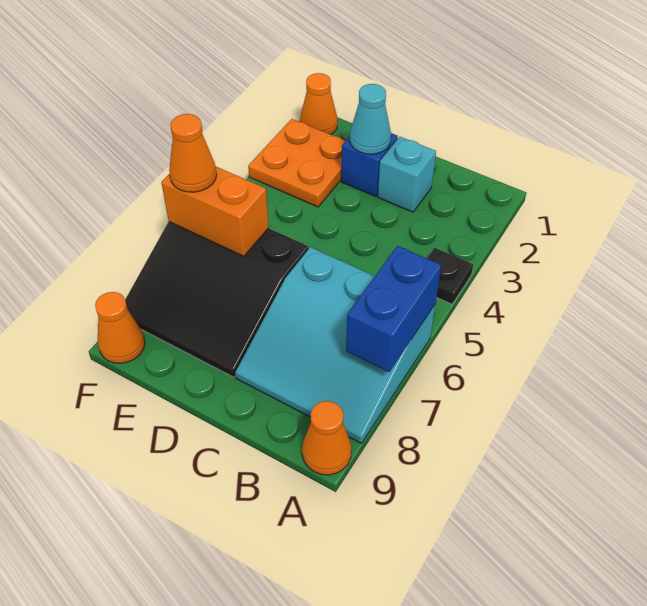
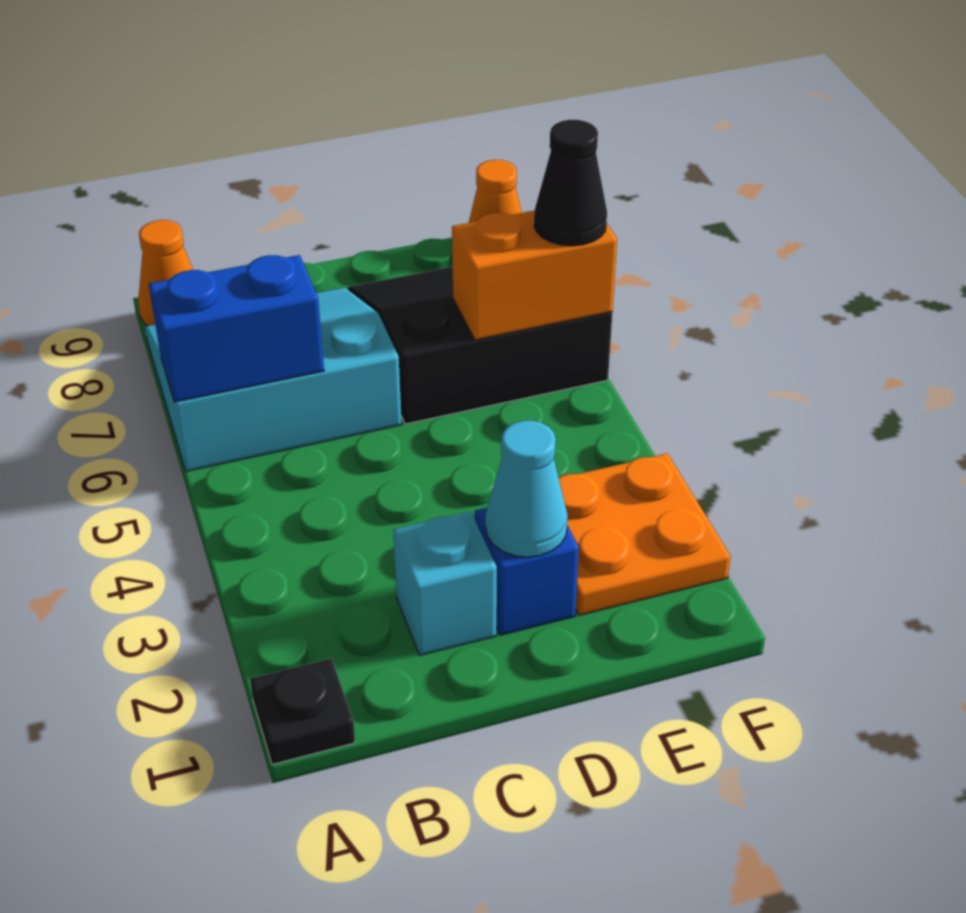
black plate A4 level 1 -> black plate A1 level 1
blue brick A6:A7 level 2 -> blue brick A6:B6 level 2
orange cone F1 level 1 -> none
orange cone F6 level 3 -> black cone F6 level 3

